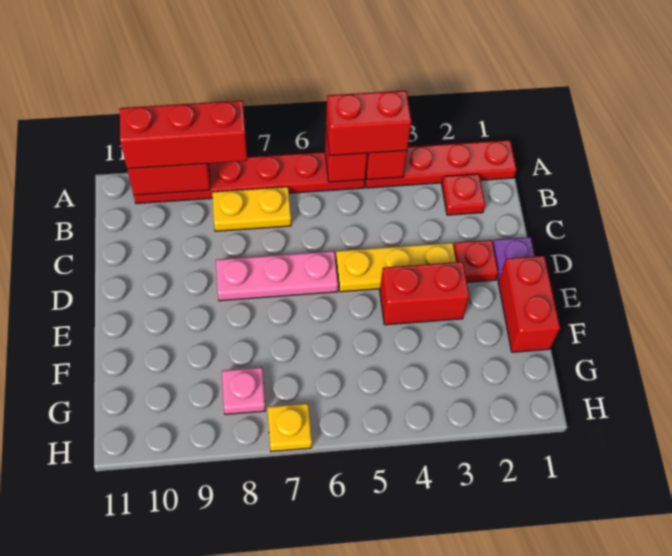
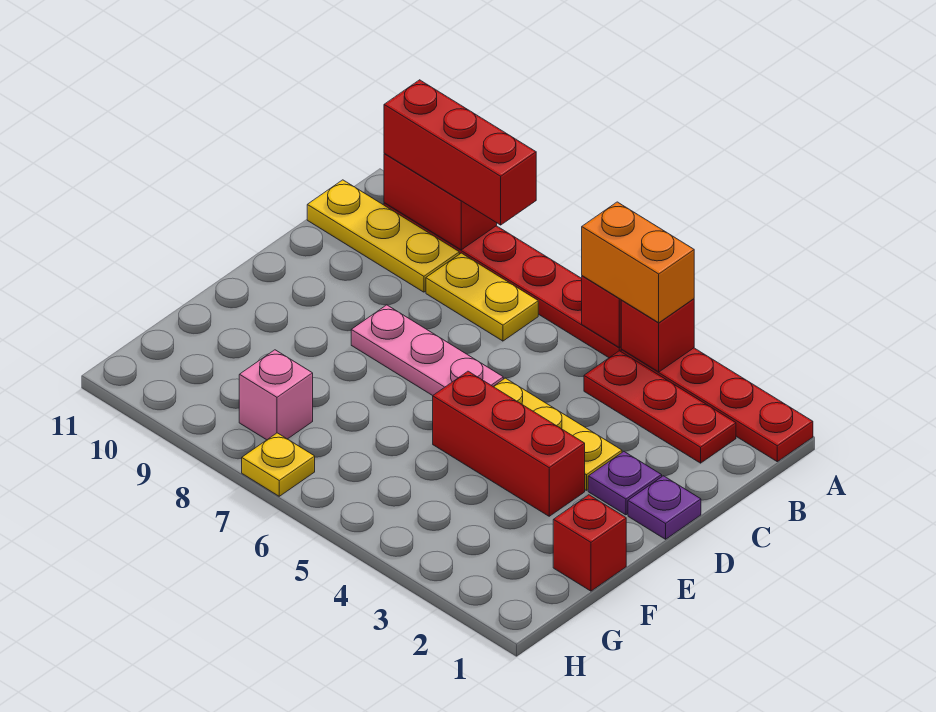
red brick A4:A5 level 3 -> orange brick A4:A5 level 3
red plate B2 level 1 -> red plate B2:B4 level 1
none -> yellow plate B9:B11 level 1
red plate D2 level 1 -> purple plate D2 level 1
red brick E1:F1 level 1 -> red brick F1 level 1
red brick E3:E4 level 1 -> red brick E3:E5 level 1
pink plate G8 level 1 -> pink brick G8 level 1

